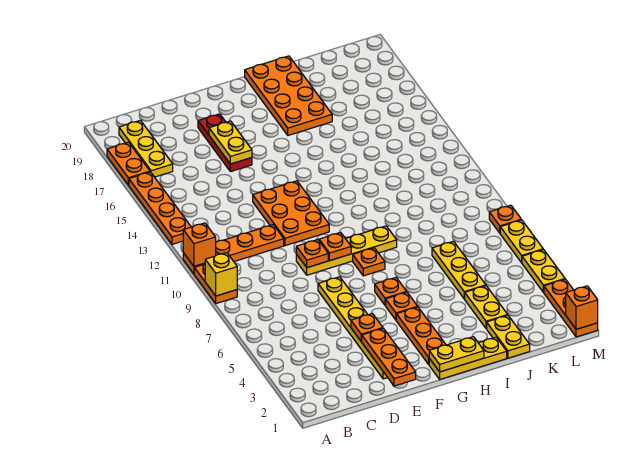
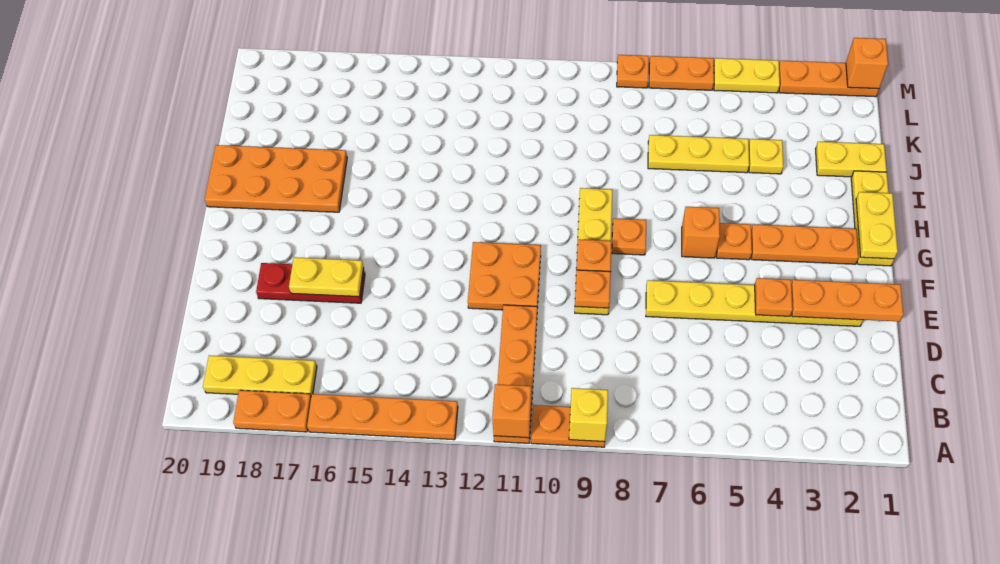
orange plate E11:F13 level 1 -> orange plate E11:F12 level 1
orange plate G6 level 1 -> orange brick G6 level 1
yellow plate J3:J4 level 1 -> yellow plate J4 level 1
yellow plate M6:M7 level 1 -> orange plate M6:M7 level 1

